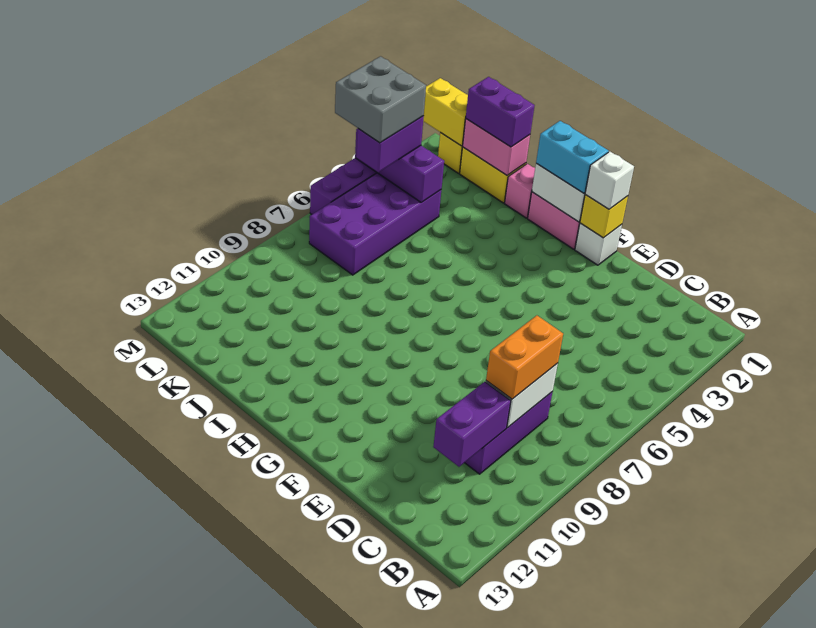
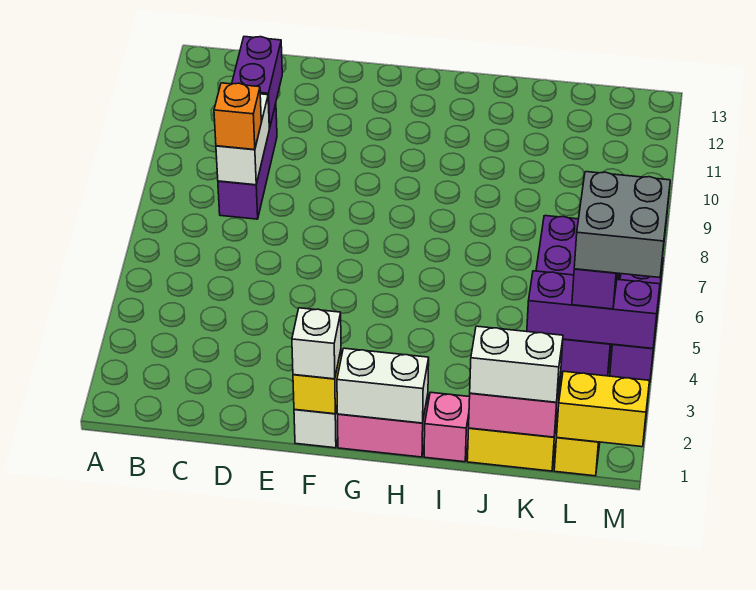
orange brick C8:C9 level 3 -> orange brick C8 level 3
cyan brick G1:H1 level 3 -> none
purple brick J1:K1 level 3 -> white brick J1:K1 level 3

